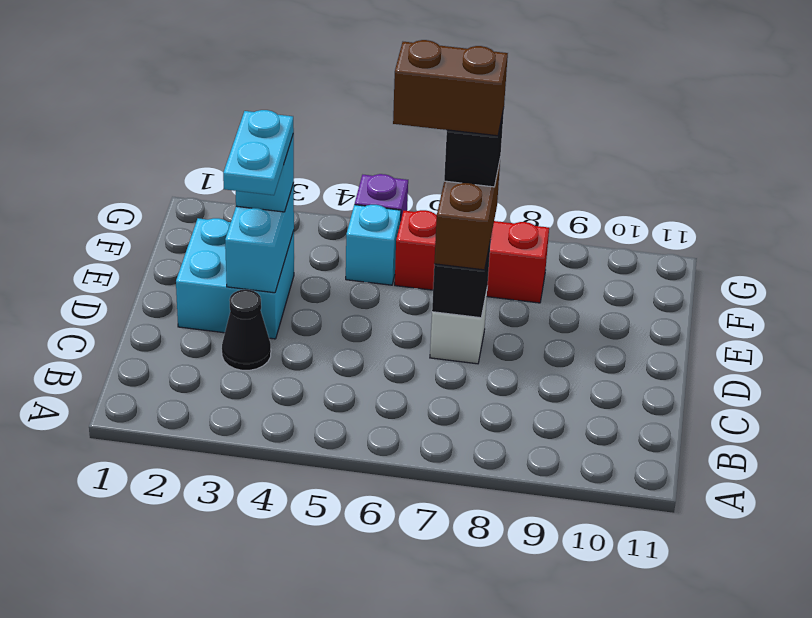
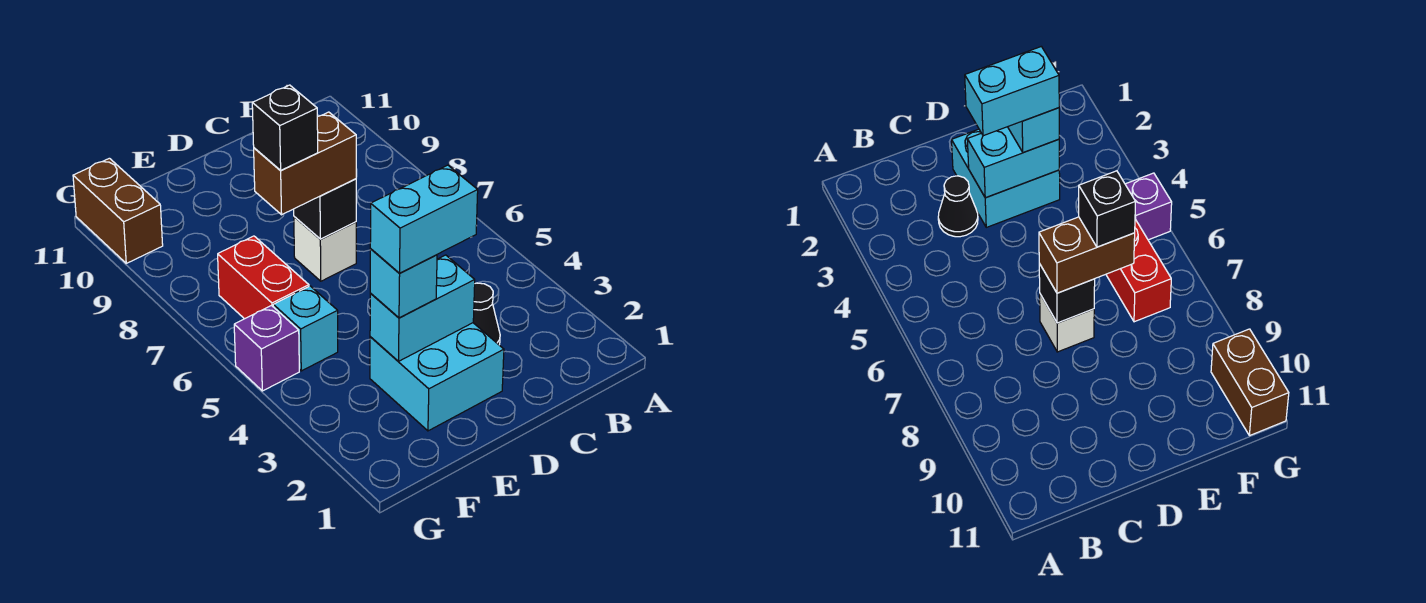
cyan plate D3:E3 level 4 -> cyan brick D3:E3 level 4
brown brick E6:E7 level 5 -> brown brick G10:G11 level 1
red brick F6:F8 level 1 -> red brick F6:F7 level 1

